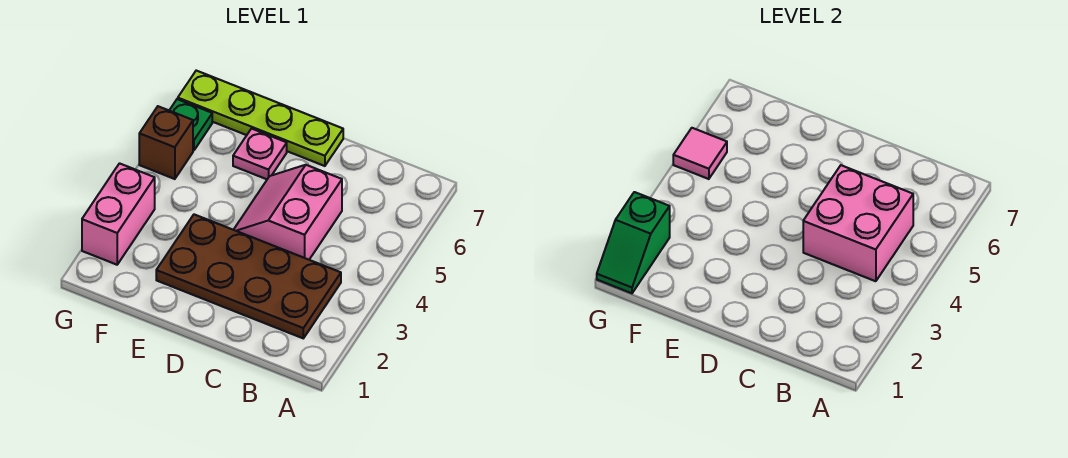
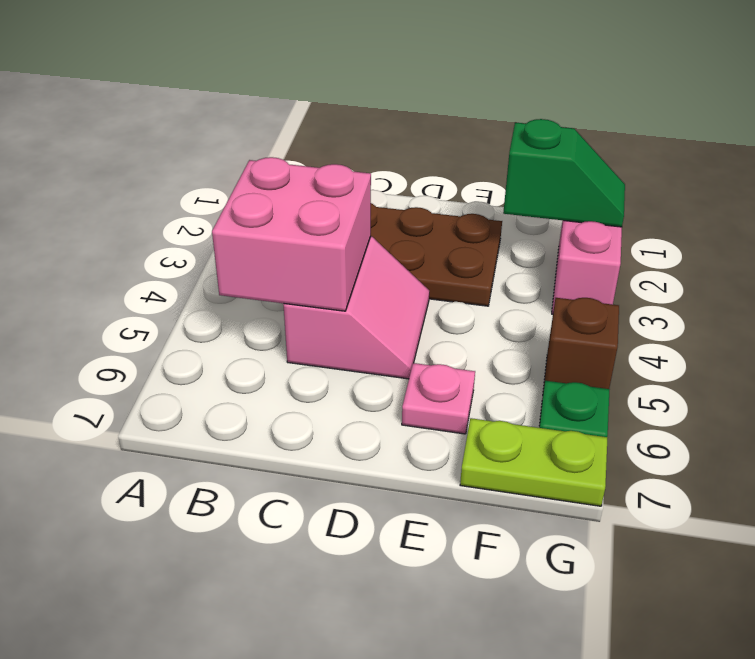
lime plate D7:G7 level 1 -> lime plate F7:G7 level 1
green slope G1:G2 level 2 top 2 -> green slope F2:G2 level 2 top F
pink tile G5 level 2 -> none

